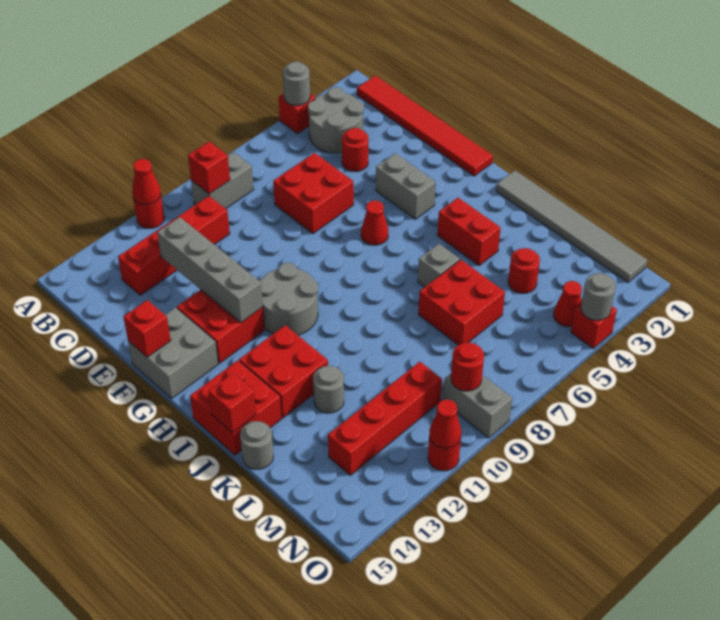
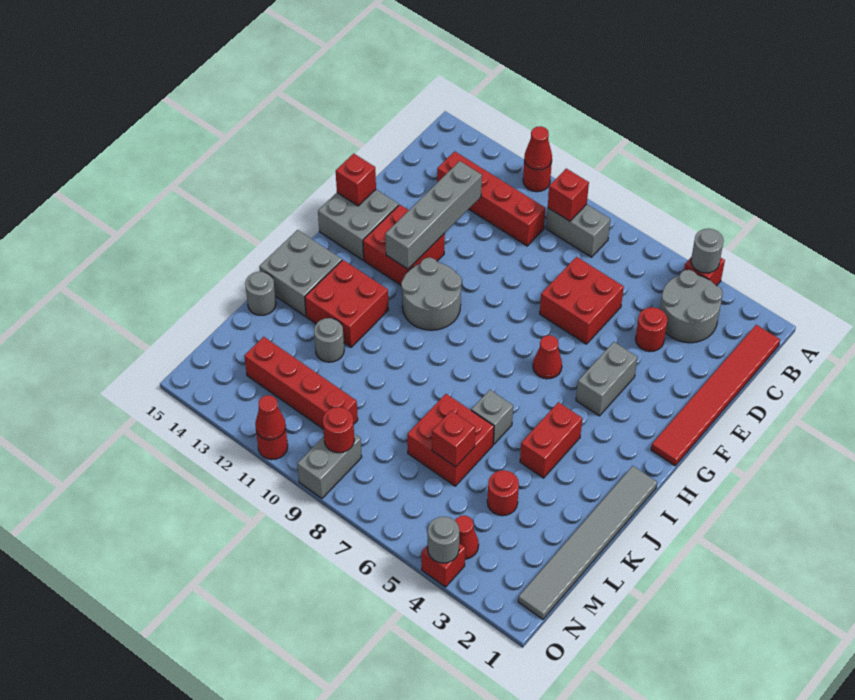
red brick I14:J15 level 1 -> grey brick I14:J15 level 1
red brick J15 level 2 -> red brick L6 level 2

